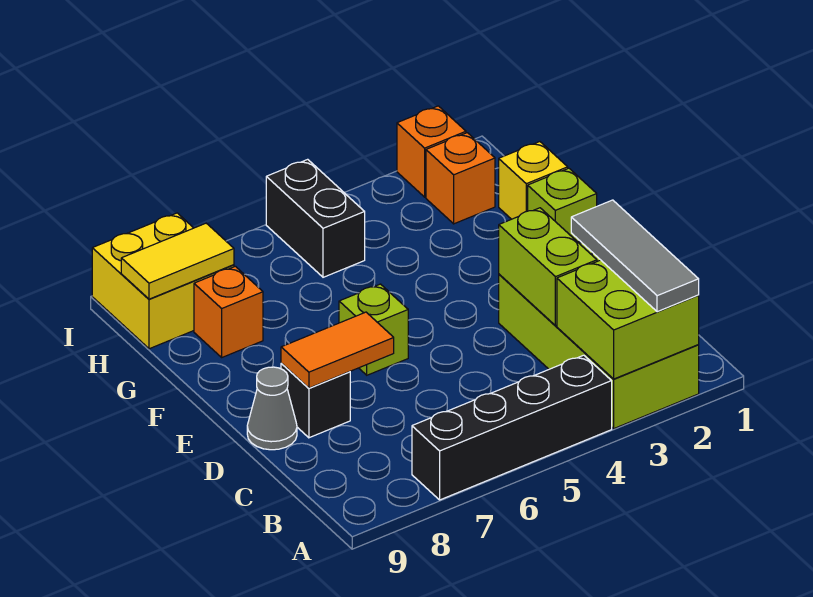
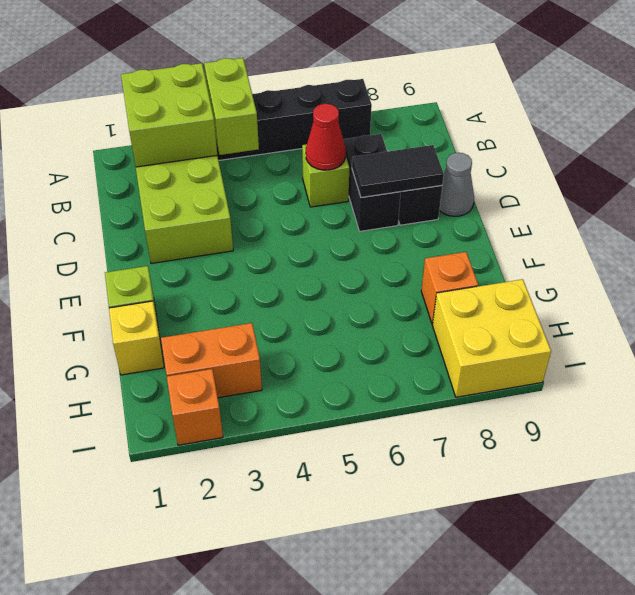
grey tile A2:C2 level 3 -> none
lime brick C3:D3 level 2 -> lime brick A4:B4 level 2
none -> red cone C6 level 2
orange tile D7:D8 level 2 -> black tile D7:D8 level 2
lime brick E6 level 1 -> lime brick C6 level 1
orange brick H2 level 1 -> orange brick H2:H3 level 1
black brick H5:I5 level 1 -> black brick C7:D7 level 1
yellow tile H8:H9 level 2 -> none

